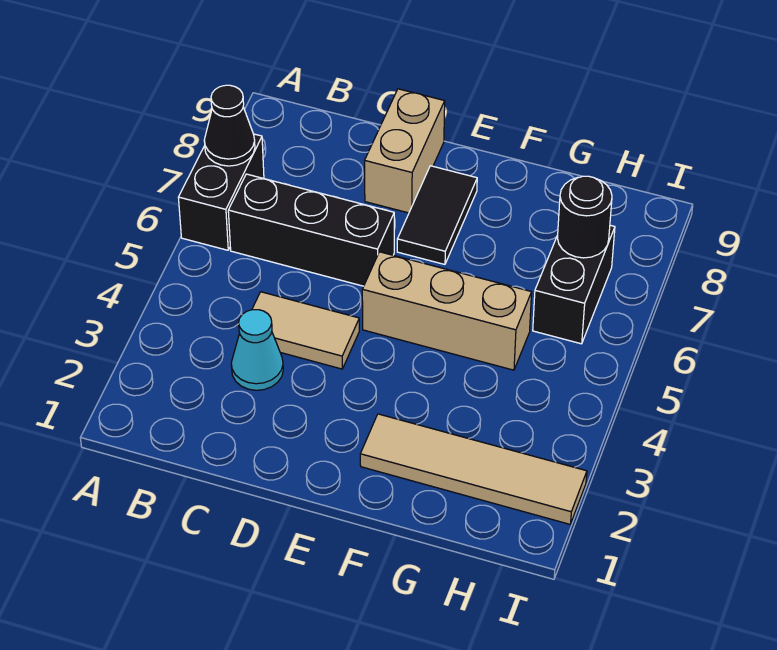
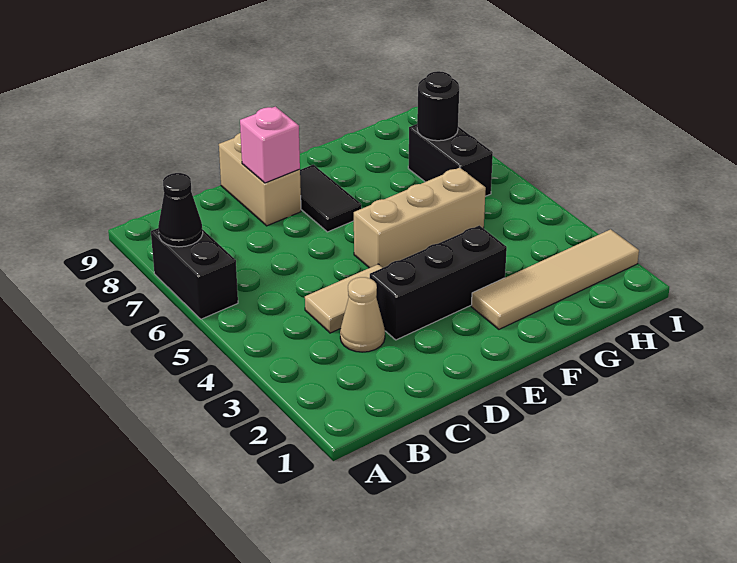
black brick B6:D6 level 1 -> black brick D3:F3 level 1
cyan cone C3 level 1 -> tan cone C3 level 1
none -> pink brick D8 level 2

